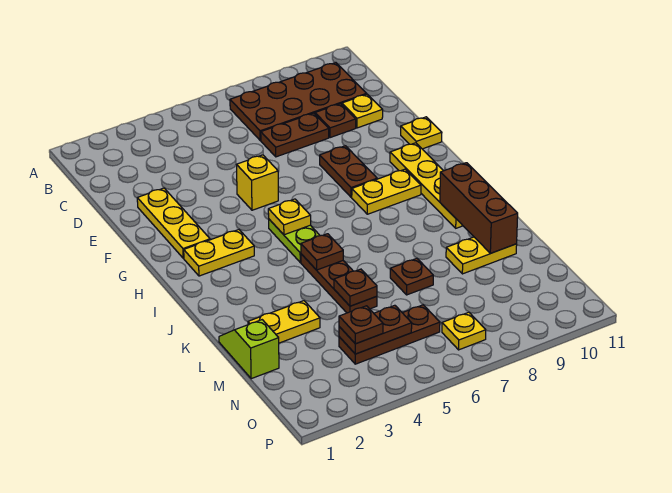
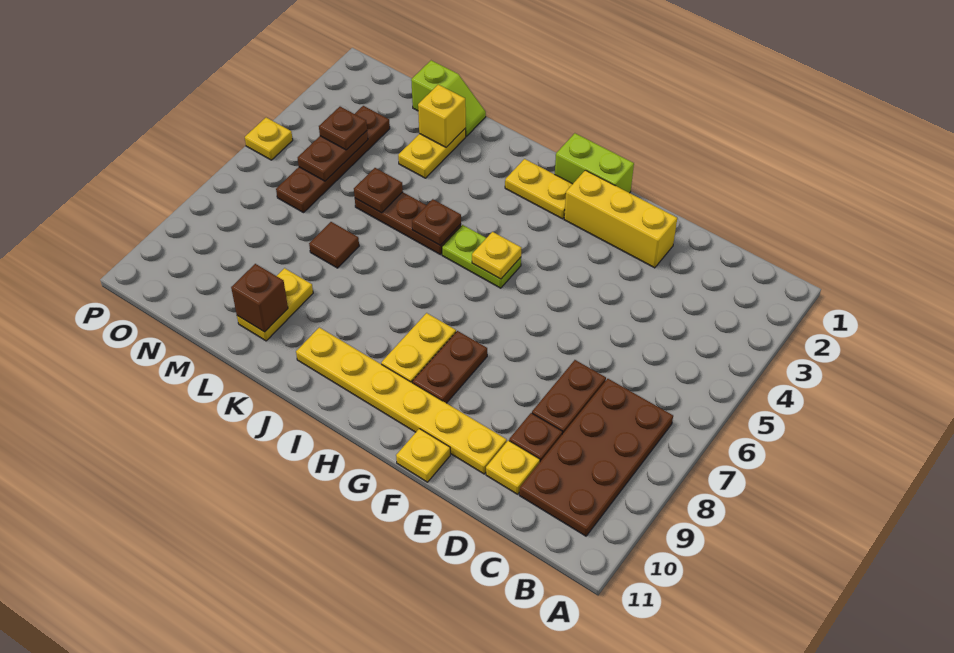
yellow plate E2:G2 level 1 -> yellow brick E2:G2 level 1
yellow brick F5 level 1 -> yellow brick L2 level 2
brown plate F8:G8 level 1 -> brown plate G8:G9 level 1
none -> lime brick G1:H1 level 1
yellow plate G10:J10 level 1 -> yellow plate E10:J10 level 1
yellow plate H2:H3 level 1 -> yellow plate H2:I2 level 1
brown brick J10:L10 level 2 -> brown brick L10 level 2
brown plate L7 level 1 -> brown tile L7 level 1
brown plate N4:N6 level 1 -> brown plate N3:N6 level 1
yellow plate O7 level 1 -> yellow plate P5 level 1

